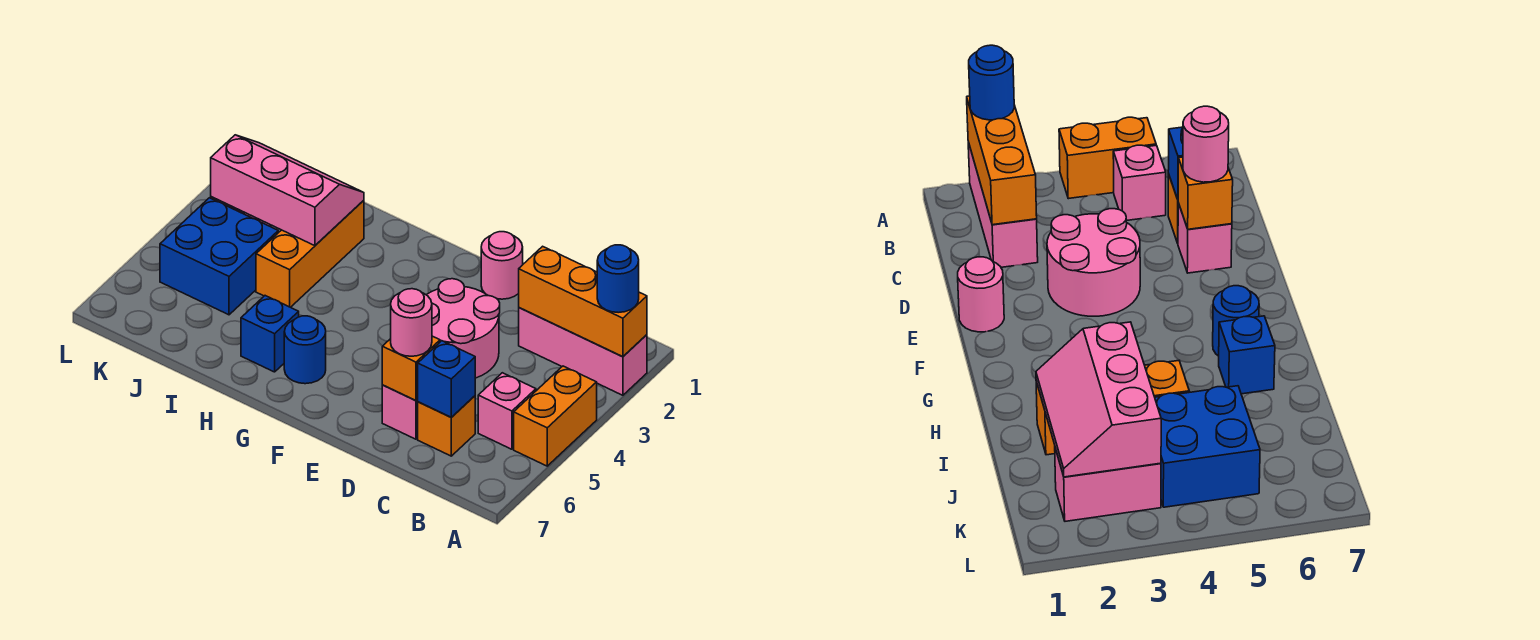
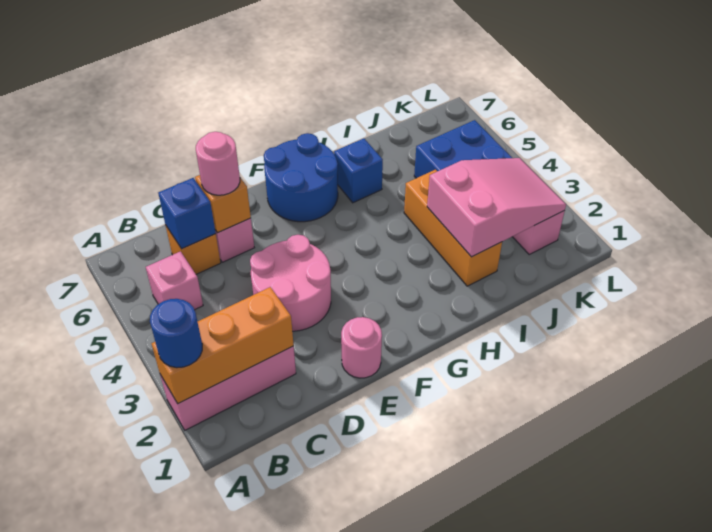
orange brick A4:A5 level 1 -> none
blue round brick G6 level 1 -> blue round brick F6:G7 level 1
pink slope I2:K3 level 2 top 3 -> pink slope I2:K3 level 2 top I

